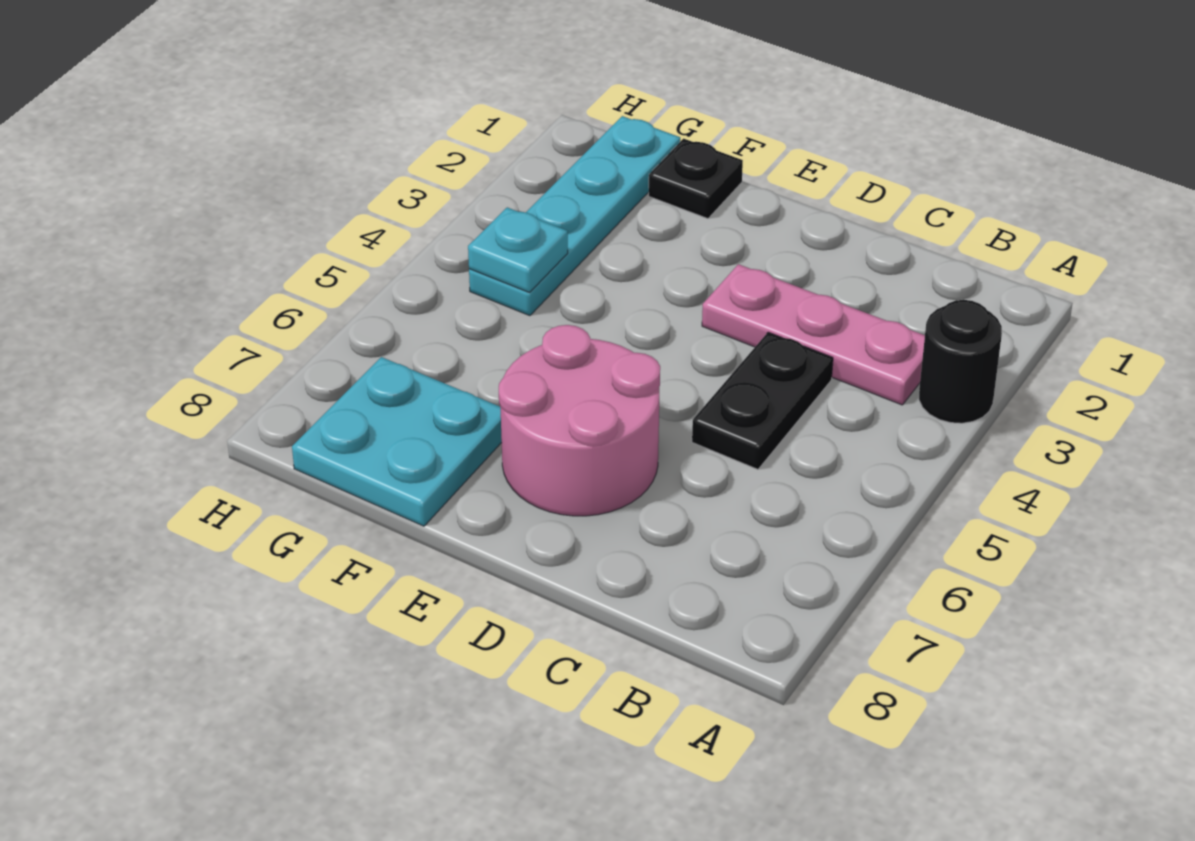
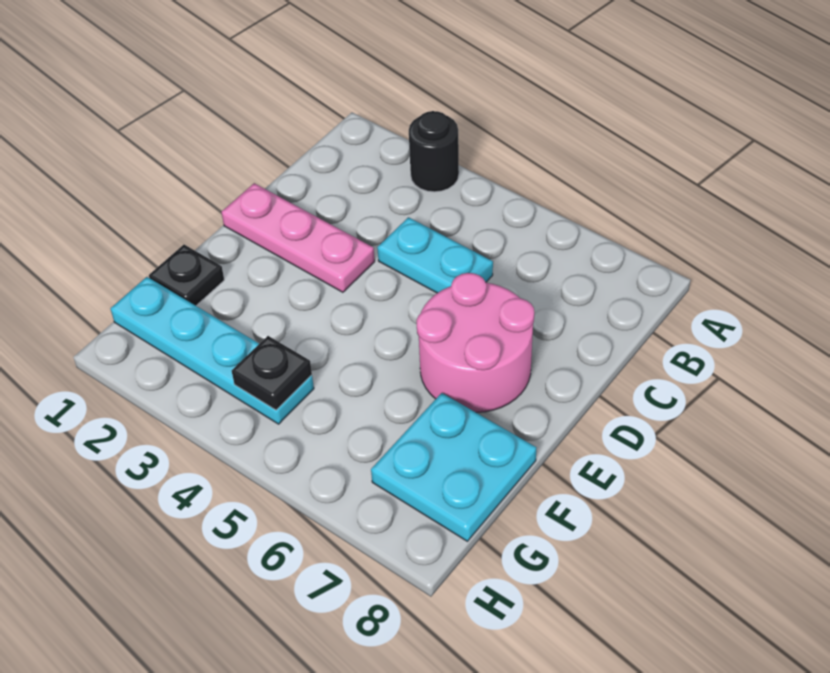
pink plate B3:D3 level 1 -> pink plate D1:D3 level 1
black plate C4:C5 level 1 -> cyan plate C4:C5 level 1
cyan plate G4 level 2 -> black plate G4 level 2

